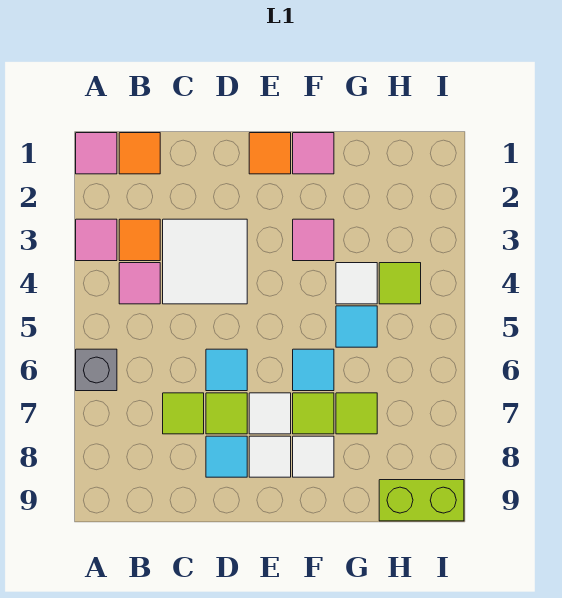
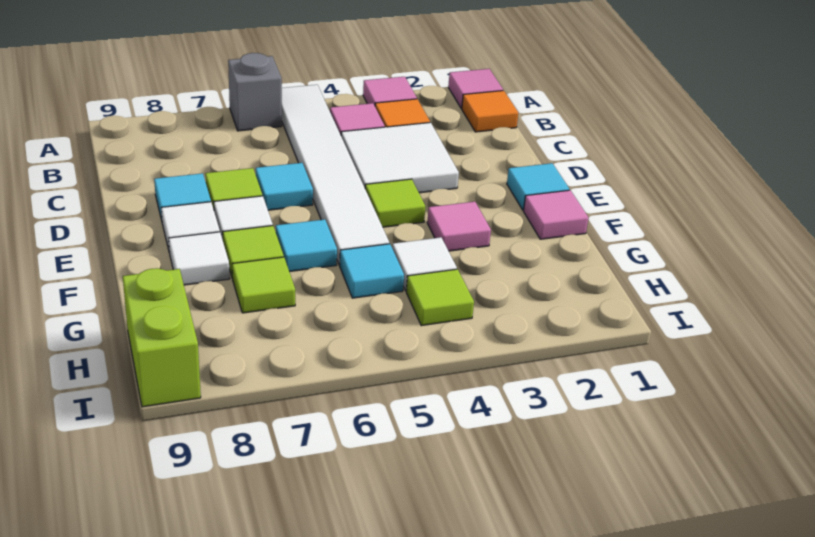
none -> white tile A5:F5 level 1
lime tile C7 level 1 -> lime tile E4 level 1
orange tile E1 level 1 -> cyan tile E1 level 1

